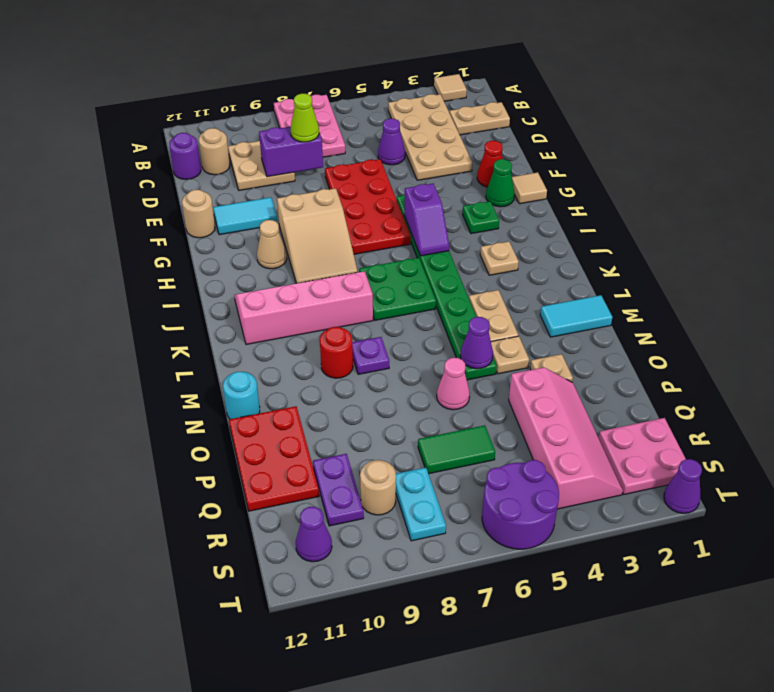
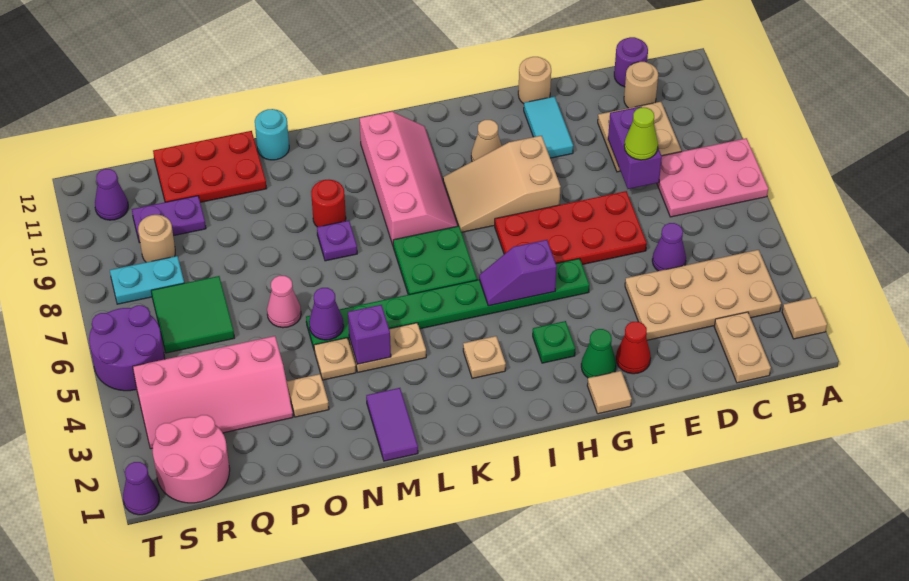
cyan tile M1:M2 level 1 -> purple tile M1:M2 level 1
none -> purple brick M4 level 2
green tile Q6:Q7 level 1 -> green tile Q6:R7 level 1
pink plate R1:S2 level 1 -> pink round brick R1:S2 level 1

